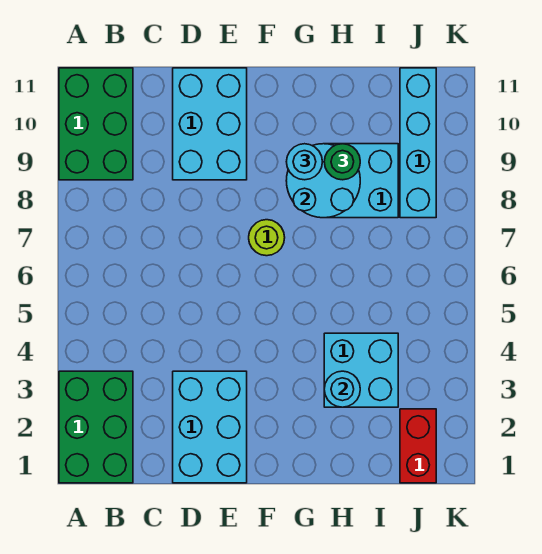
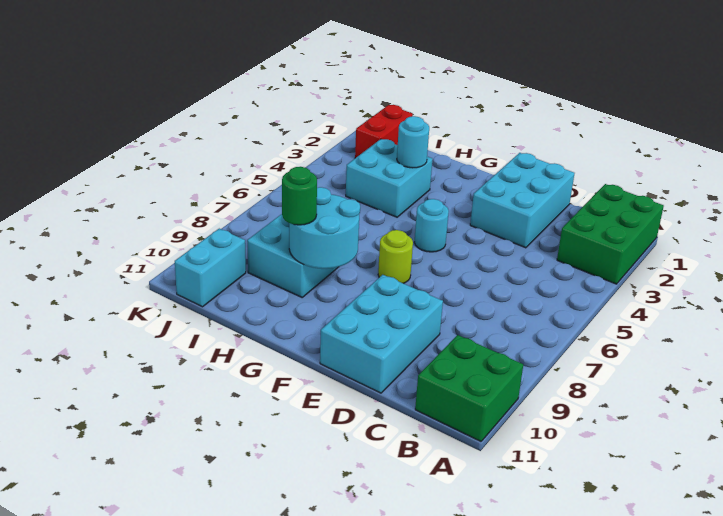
green brick A9:B11 level 1 -> green brick A10:B11 level 1
cyan round brick G9 level 3 -> cyan round brick F5 level 1
cyan brick J8:J11 level 1 -> cyan brick J10:J11 level 1

